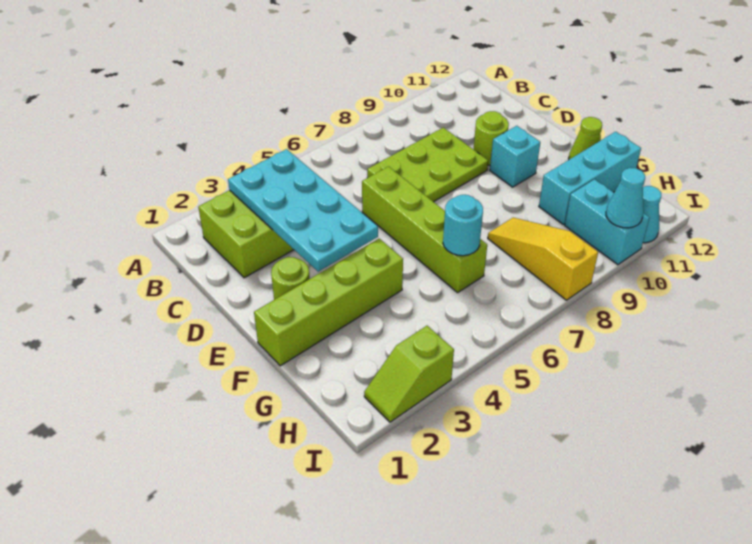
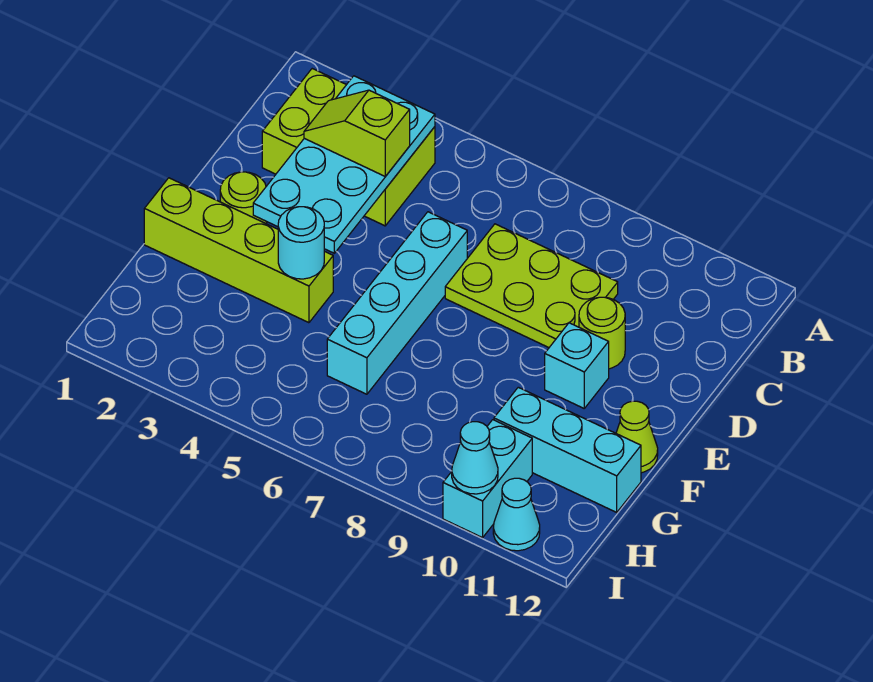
lime brick D6:G6 level 1 -> cyan brick D6:G6 level 1
cyan round brick G6 level 2 -> cyan round brick F4 level 2
yellow slope G8:I8 level 1 top I -> none
lime slope I2:I3 level 1 top 3 -> lime slope C3:C4 level 3 top 4

